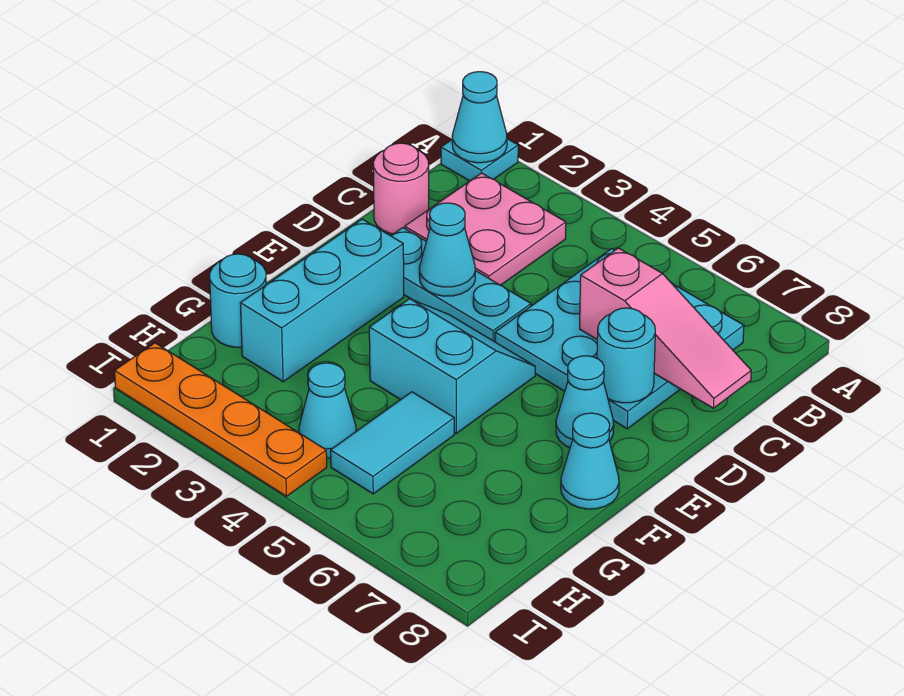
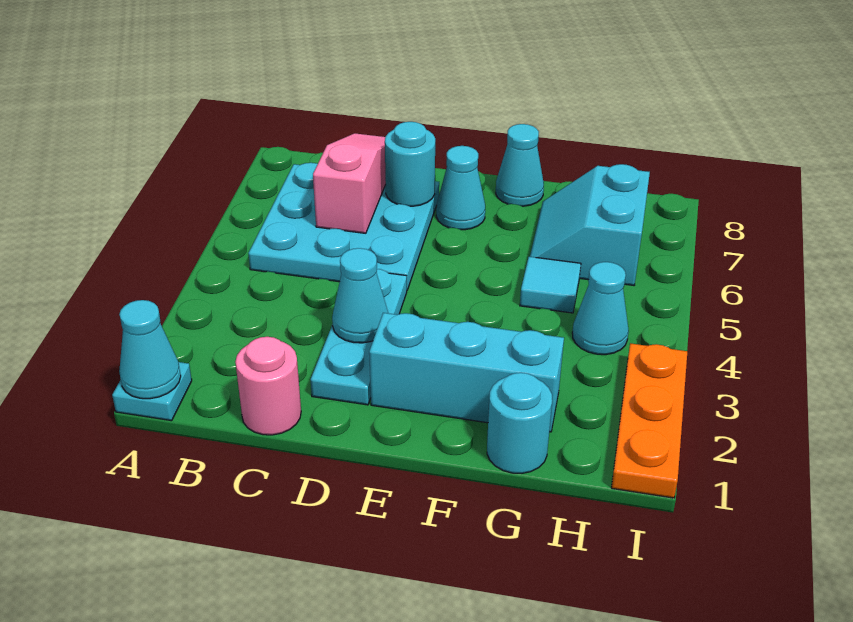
pink plate B2:C3 level 1 -> none
cyan slope E4:F5 level 1 top F -> cyan slope G6:H7 level 1 top H
cyan tile G5:H5 level 1 -> cyan tile G5 level 1
orange plate I1:I4 level 1 -> orange plate I1:I3 level 1

